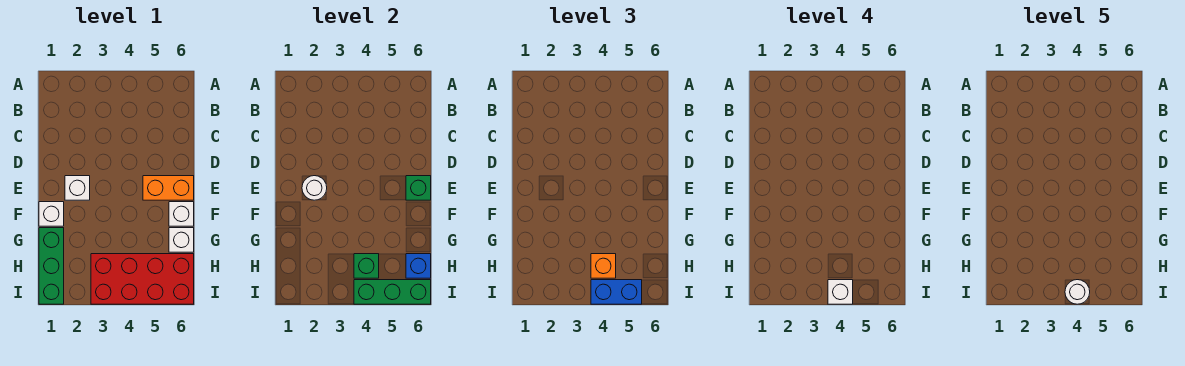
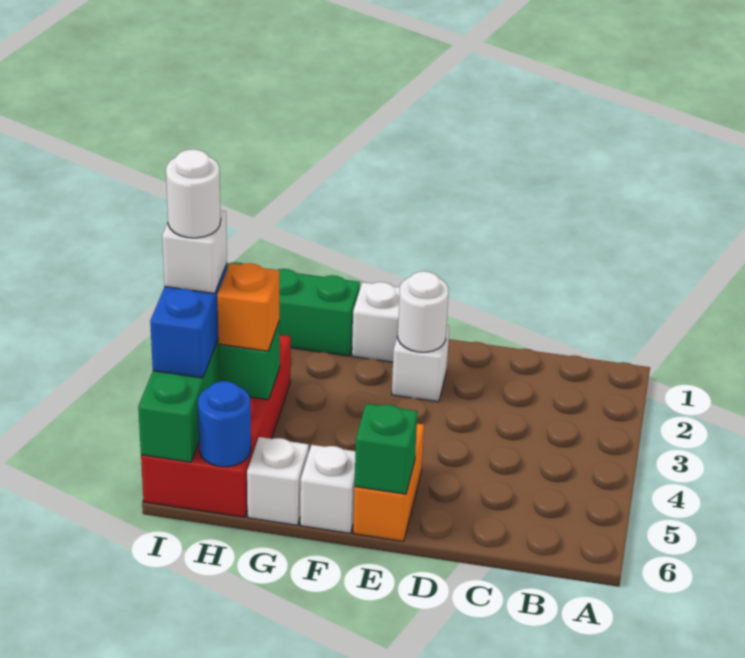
blue brick H6 level 2 -> blue round brick H6 level 2

